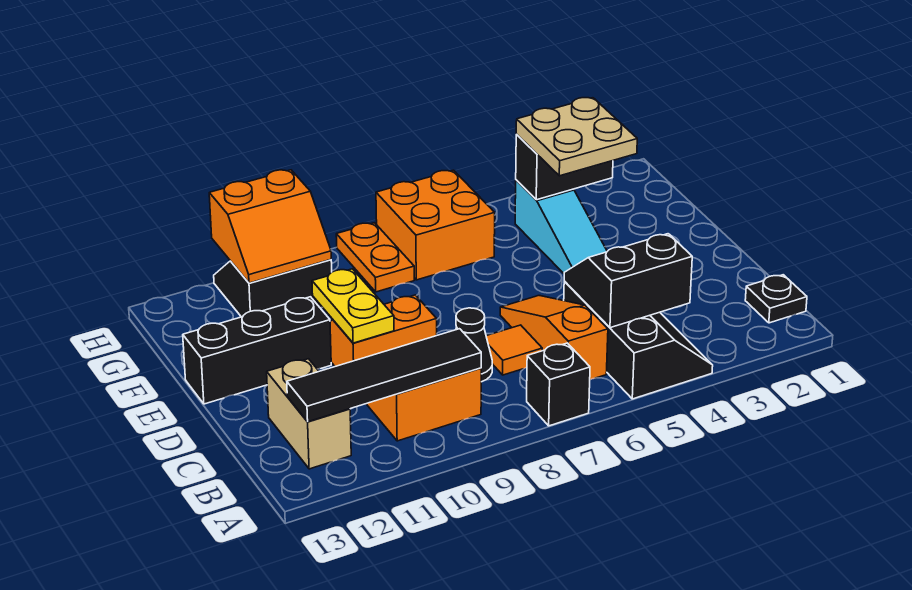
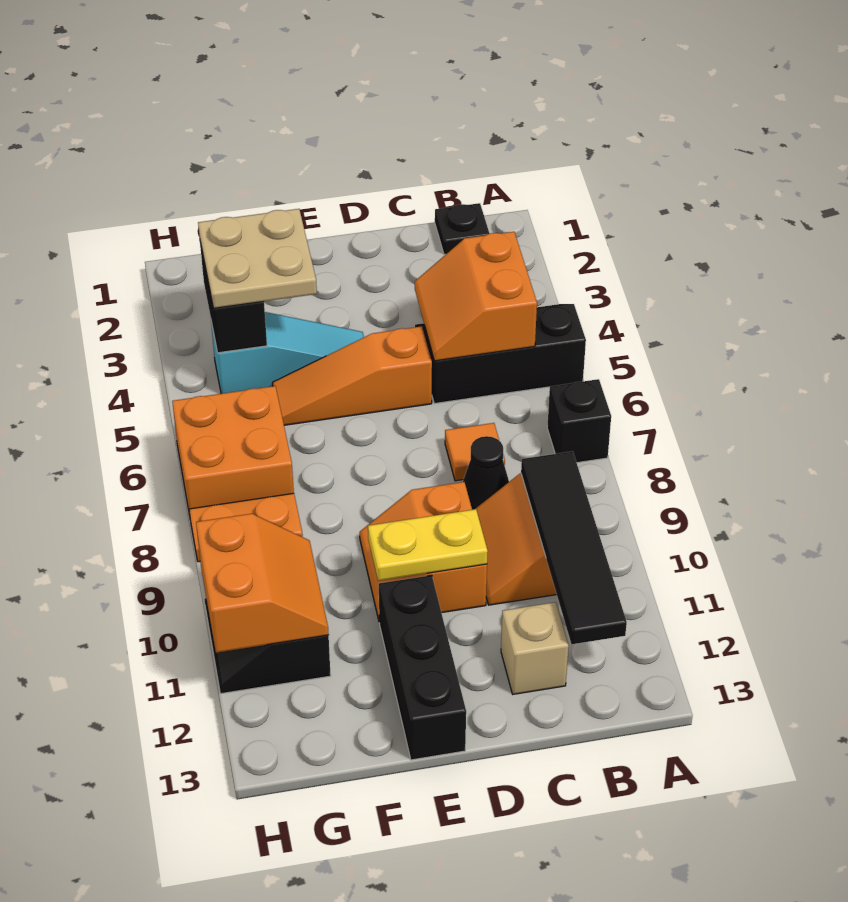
black slope B4:C5 level 2 top B -> orange slope B4:C5 level 2 top B
orange slope B6:D6 level 1 top B -> orange slope D5:F5 level 1 top D
tan brick B12:C12 level 1 -> tan brick C12 level 1

